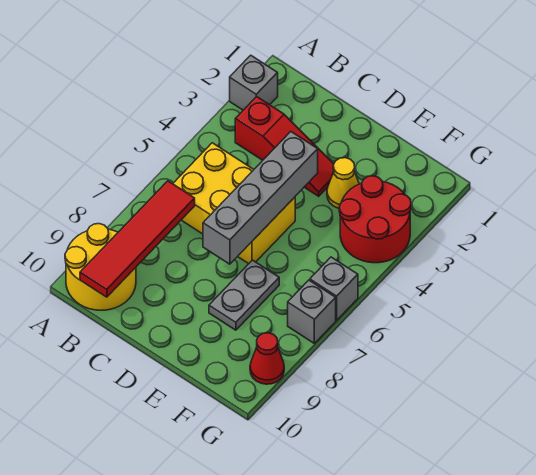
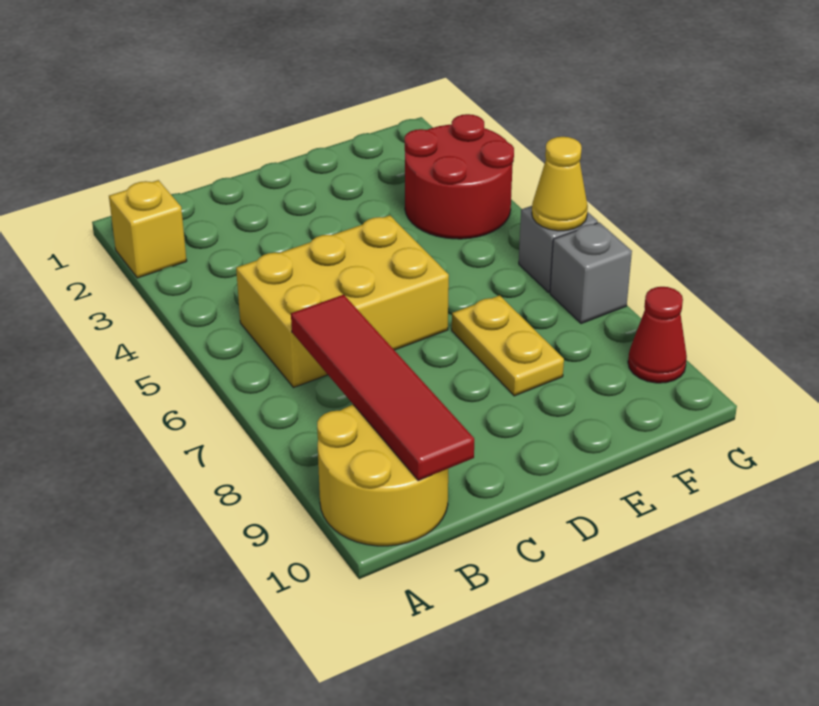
grey brick A2 level 1 -> yellow brick A2 level 1
red slope B3:D3 level 1 top B -> none
grey brick D4:D7 level 2 -> none
yellow cone E3 level 1 -> yellow cone G6 level 2
grey plate E7:E8 level 1 -> yellow plate E7:E8 level 1

